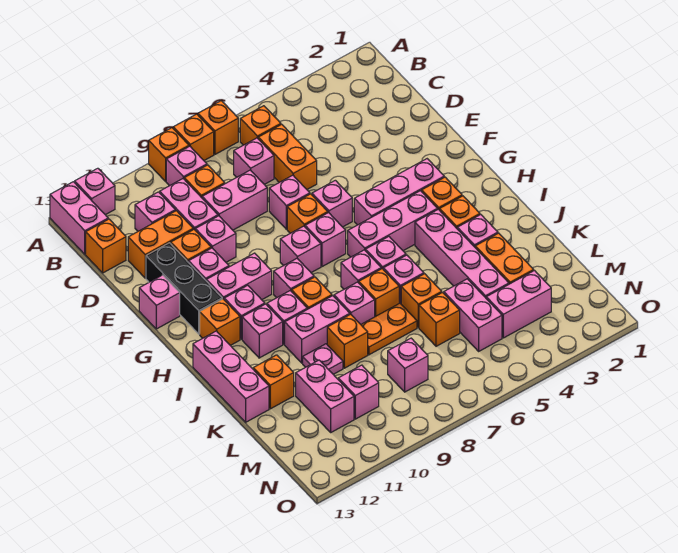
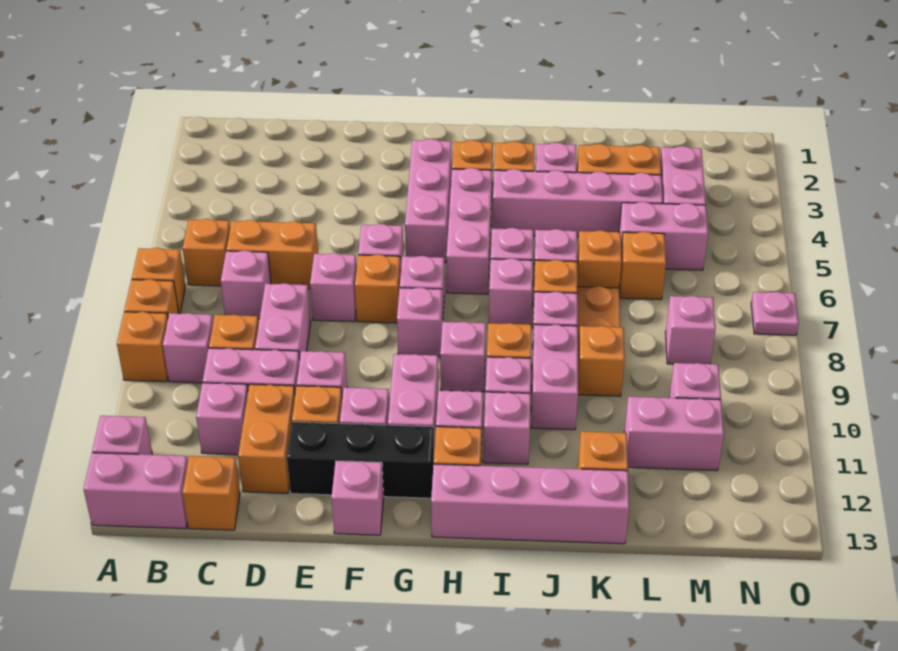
pink brick I13:K13 level 1 -> pink brick H13:K13 level 1
pink plate K10 level 1 -> pink plate O7 level 1

